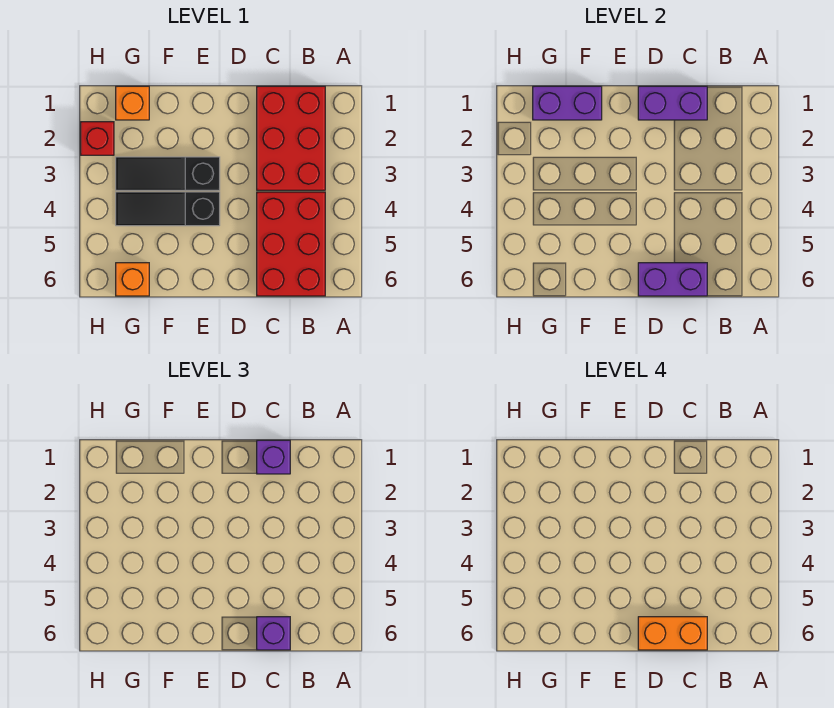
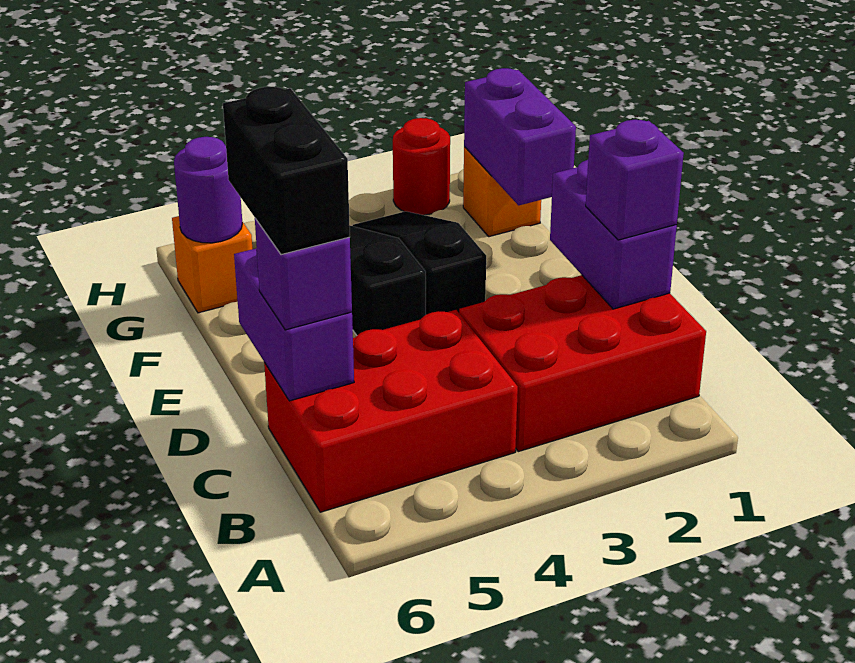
orange brick C6:D6 level 4 -> black brick C6:D6 level 4
none -> purple round brick G6 level 2
red brick H2 level 1 -> red round brick H2 level 1

